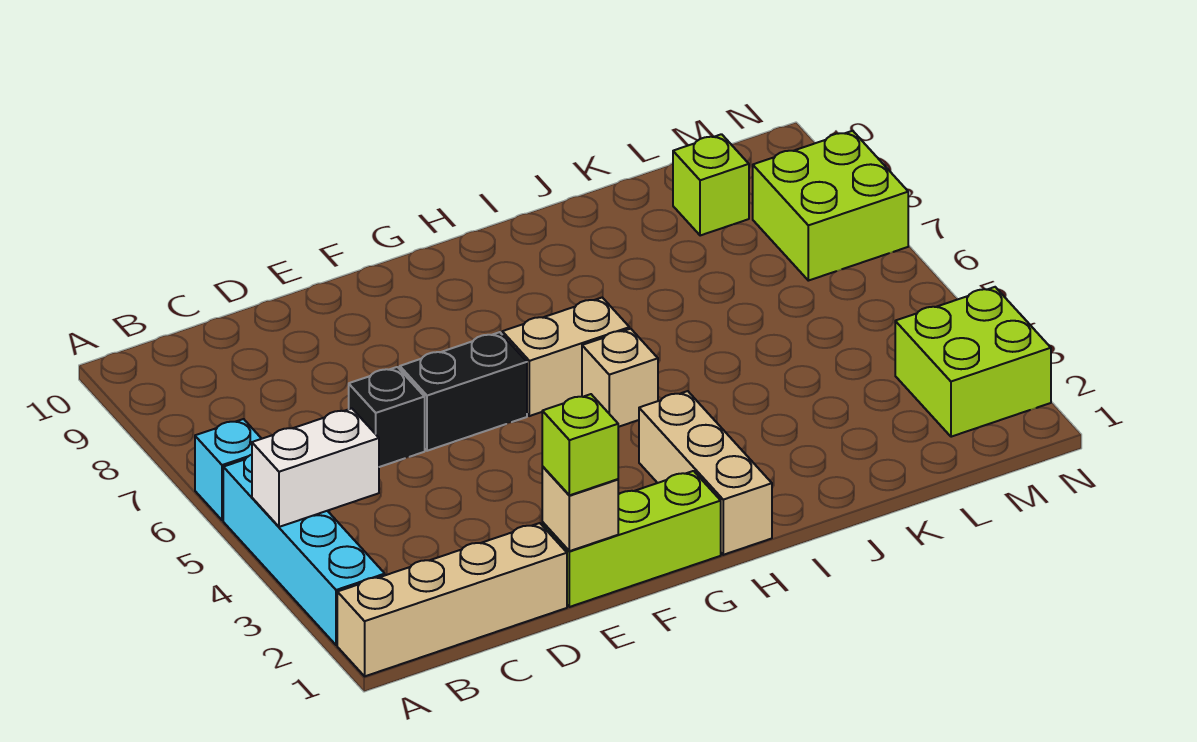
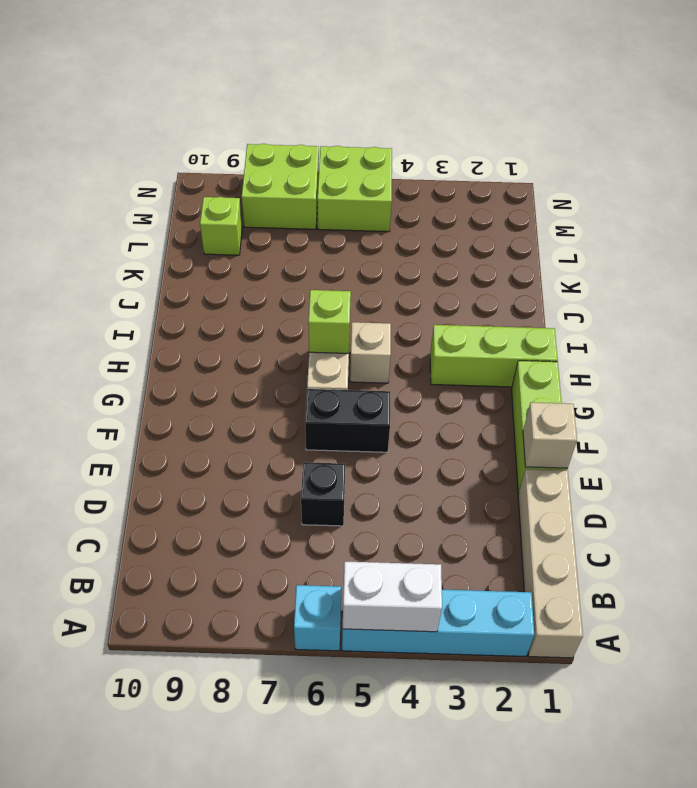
white brick A4:B4 level 2 -> white brick A4:A5 level 2
lime brick E1 level 3 -> lime brick H6 level 2
black brick E6:F6 level 1 -> black brick F5:F6 level 1
tan brick H1:H3 level 1 -> lime brick H1:H3 level 1
lime brick M2:N3 level 1 -> lime brick M5:N6 level 1

